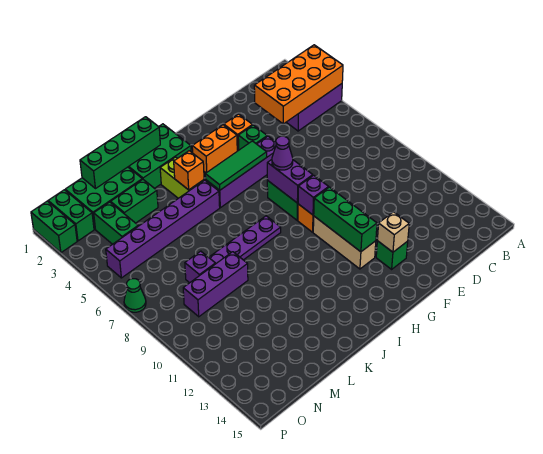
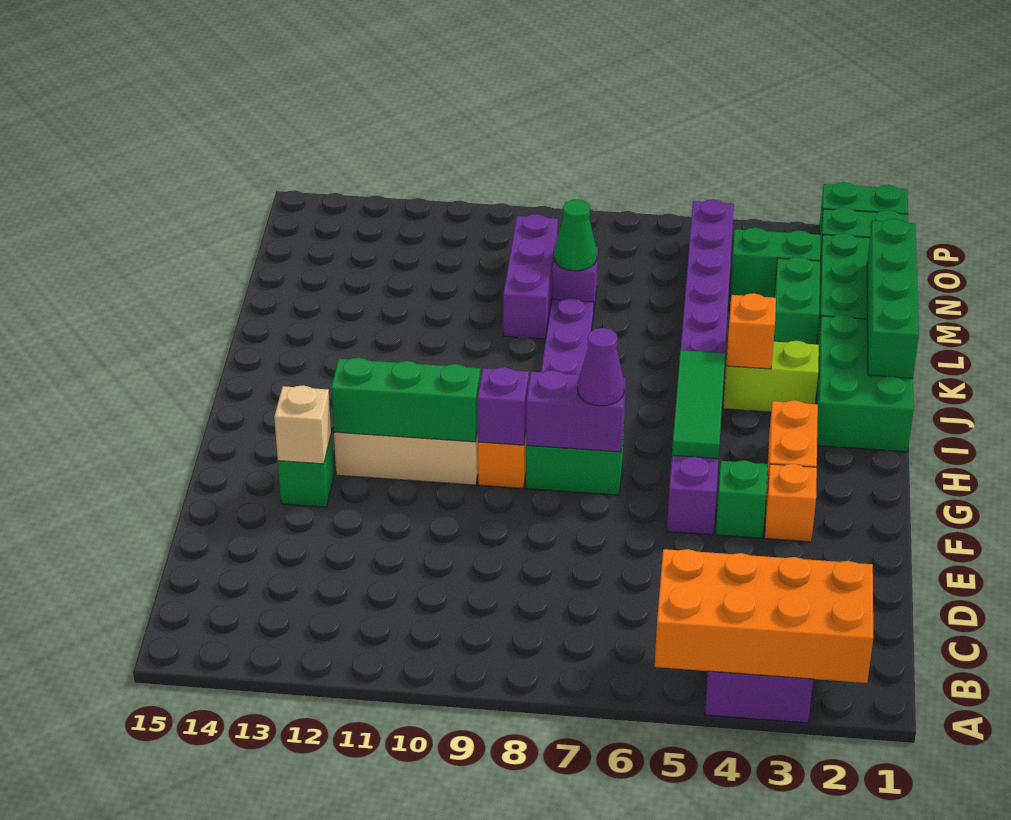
orange brick A3:D4 level 2 -> orange brick A2:B5 level 2
green cone P7 level 1 -> green cone M8 level 2

